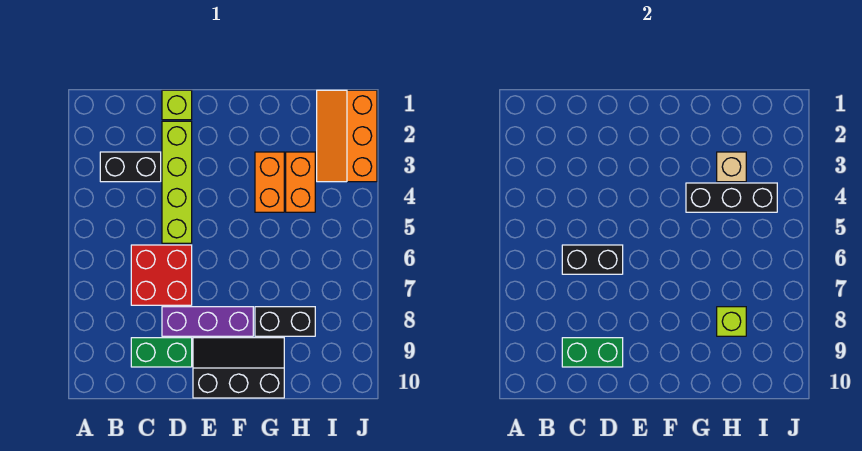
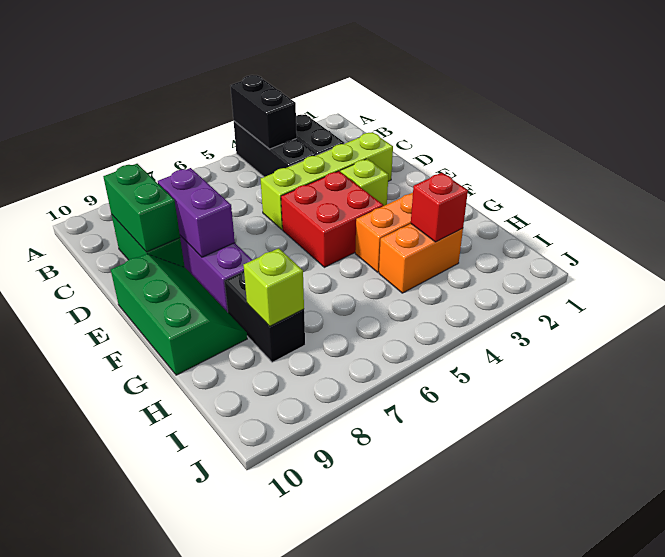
red brick C6:D7 level 1 -> red brick E4:F5 level 1
black brick C6:D6 level 2 -> black brick A4:B4 level 2
lime brick D1 level 1 -> lime brick E3 level 1
none -> purple brick D8:E8 level 2
black slope E9:G10 level 1 top 10 -> green slope E9:G10 level 1 top 10
black brick G4:I4 level 2 -> black brick A4:C4 level 1
tan brick H3 level 2 -> red brick H3 level 2
orange slope I1:J3 level 1 top J -> none

